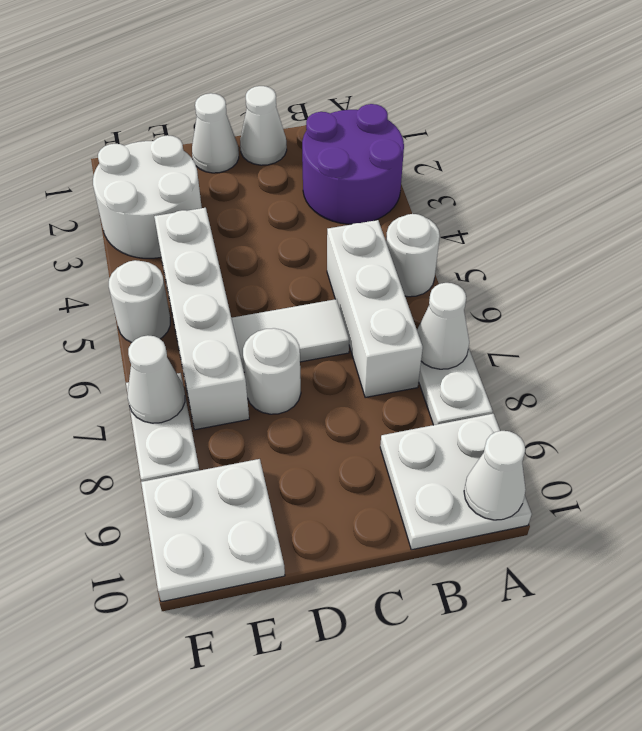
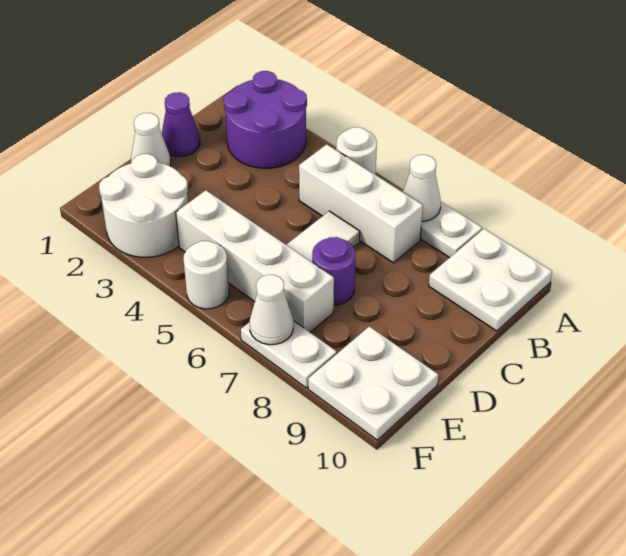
white cone A10 level 2 -> none
white cone C1 level 1 -> purple cone C1 level 1
white round brick D7 level 1 -> purple round brick D7 level 1

